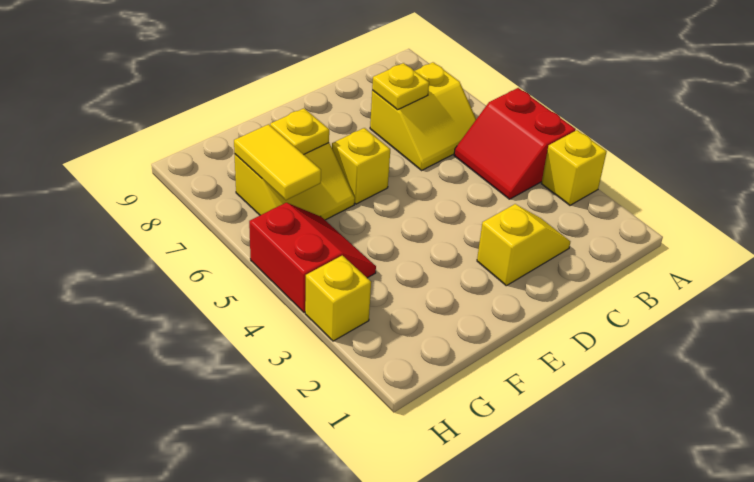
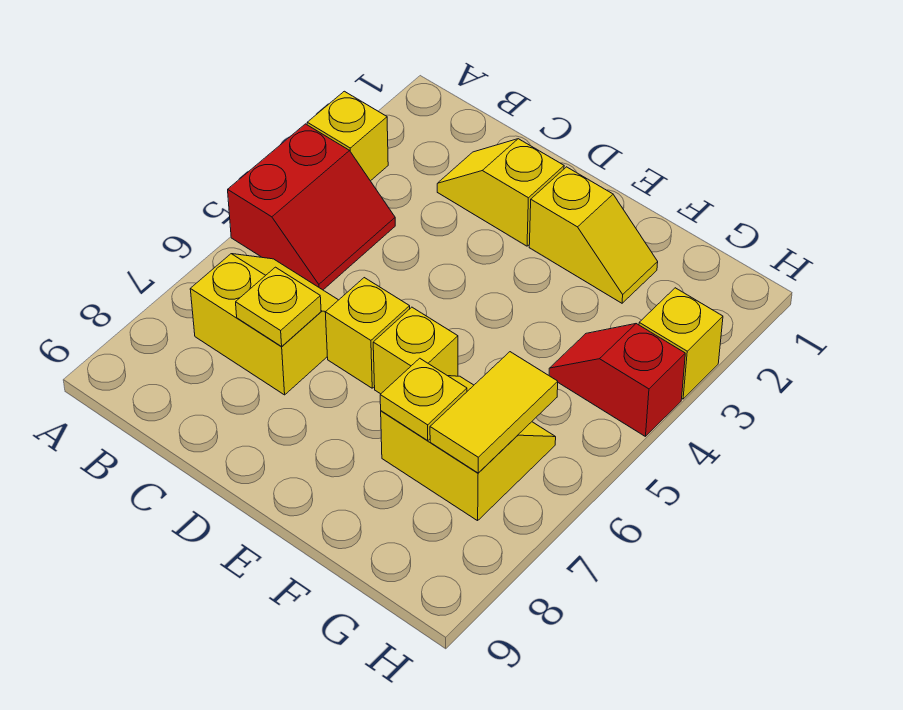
none -> yellow brick D6 level 1
none -> yellow slope E2:F2 level 1 top E
red slope G4:H5 level 1 top H -> red slope G4:H4 level 1 top H

